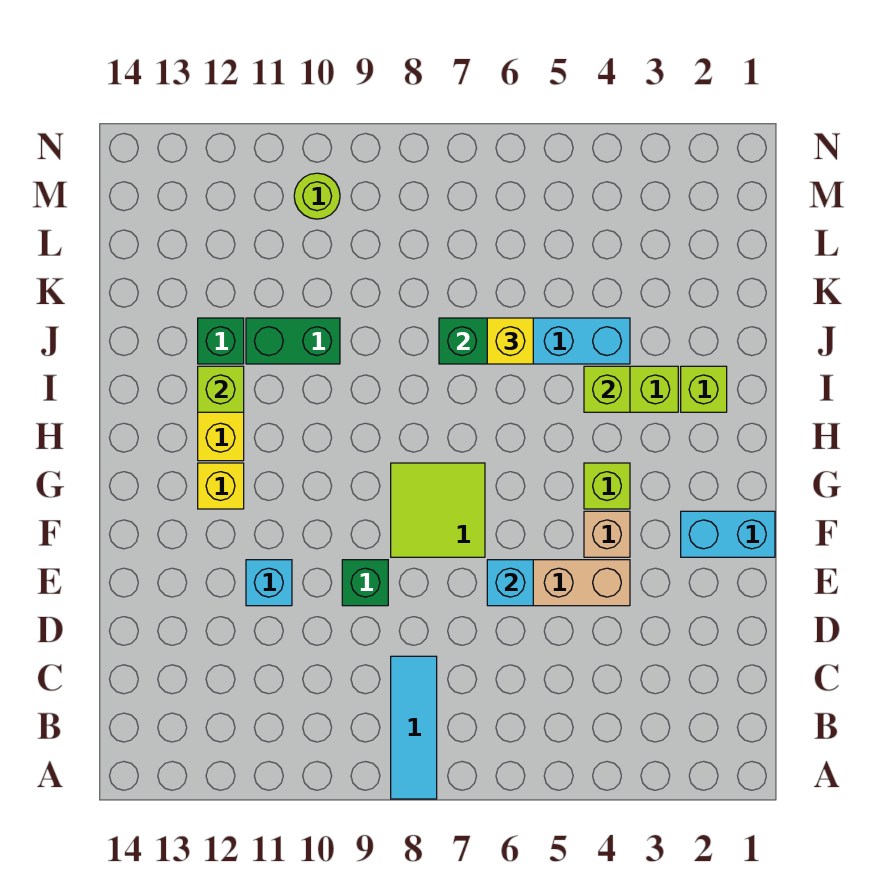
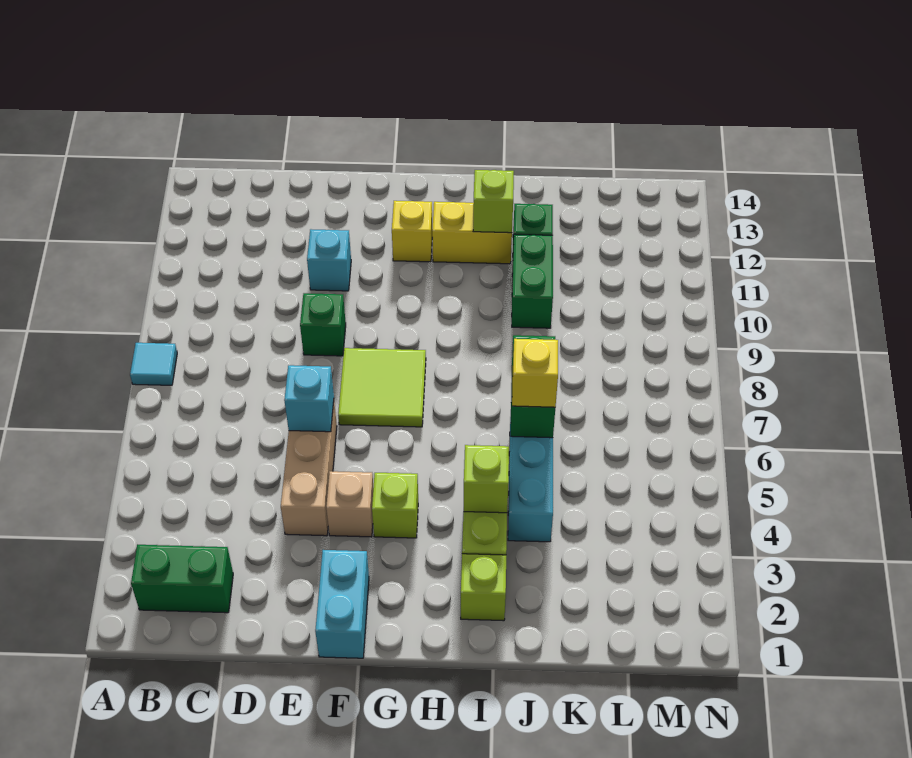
cyan tile A8:C8 level 1 -> cyan tile A8 level 1
none -> green brick B2:C2 level 1
lime round brick M10 level 1 -> none

